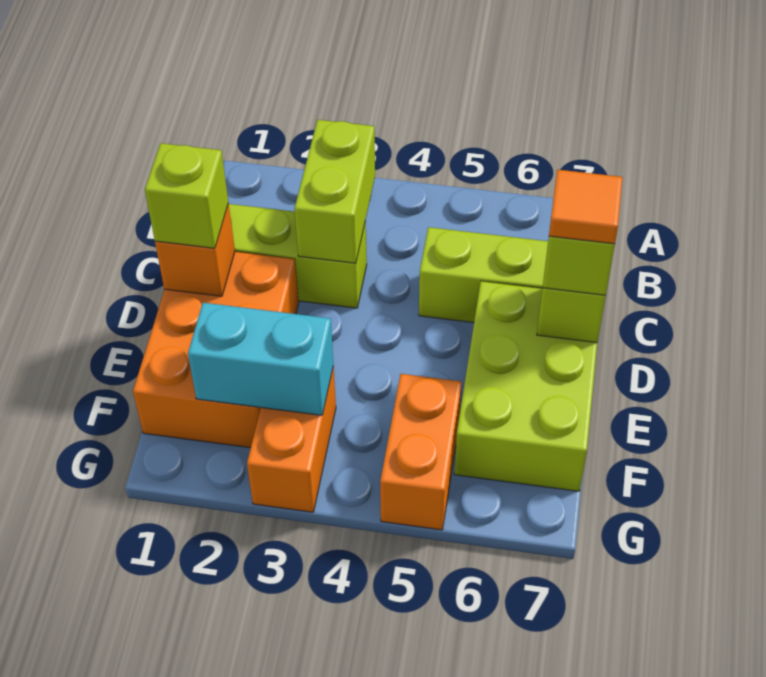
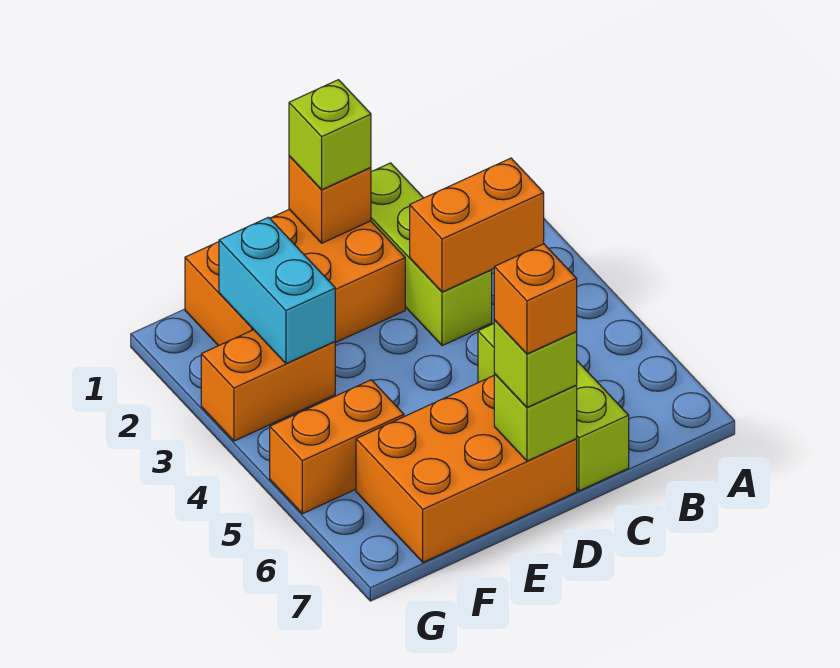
lime brick B3:C3 level 2 -> orange brick B3:C3 level 2
lime brick D6:F7 level 1 -> orange brick D6:F7 level 1
orange tile D7 level 4 -> orange brick D7 level 4

